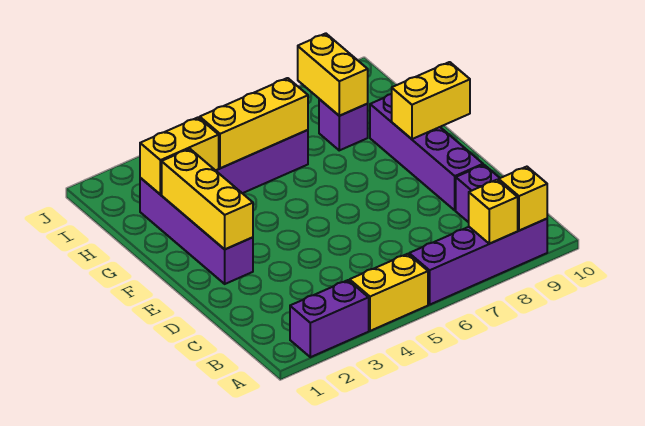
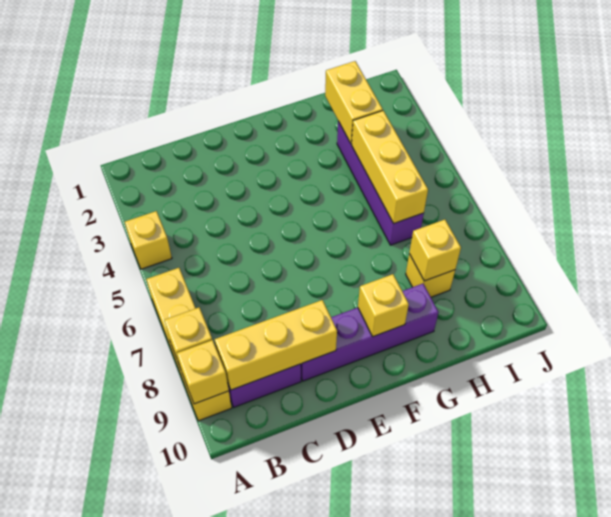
purple brick A2:A3 level 1 -> none
yellow brick A4:A5 level 1 -> yellow brick A4 level 1
purple brick A6:A9 level 1 -> yellow brick A6:A9 level 1
purple brick E2:H2 level 1 -> none
yellow brick E2:G2 level 2 -> yellow brick B9:D9 level 2
yellow brick F9:F10 level 2 -> yellow brick F9 level 2
purple brick H8 level 1 -> yellow brick H8 level 1
yellow brick H8:I8 level 2 -> yellow brick H8 level 2

